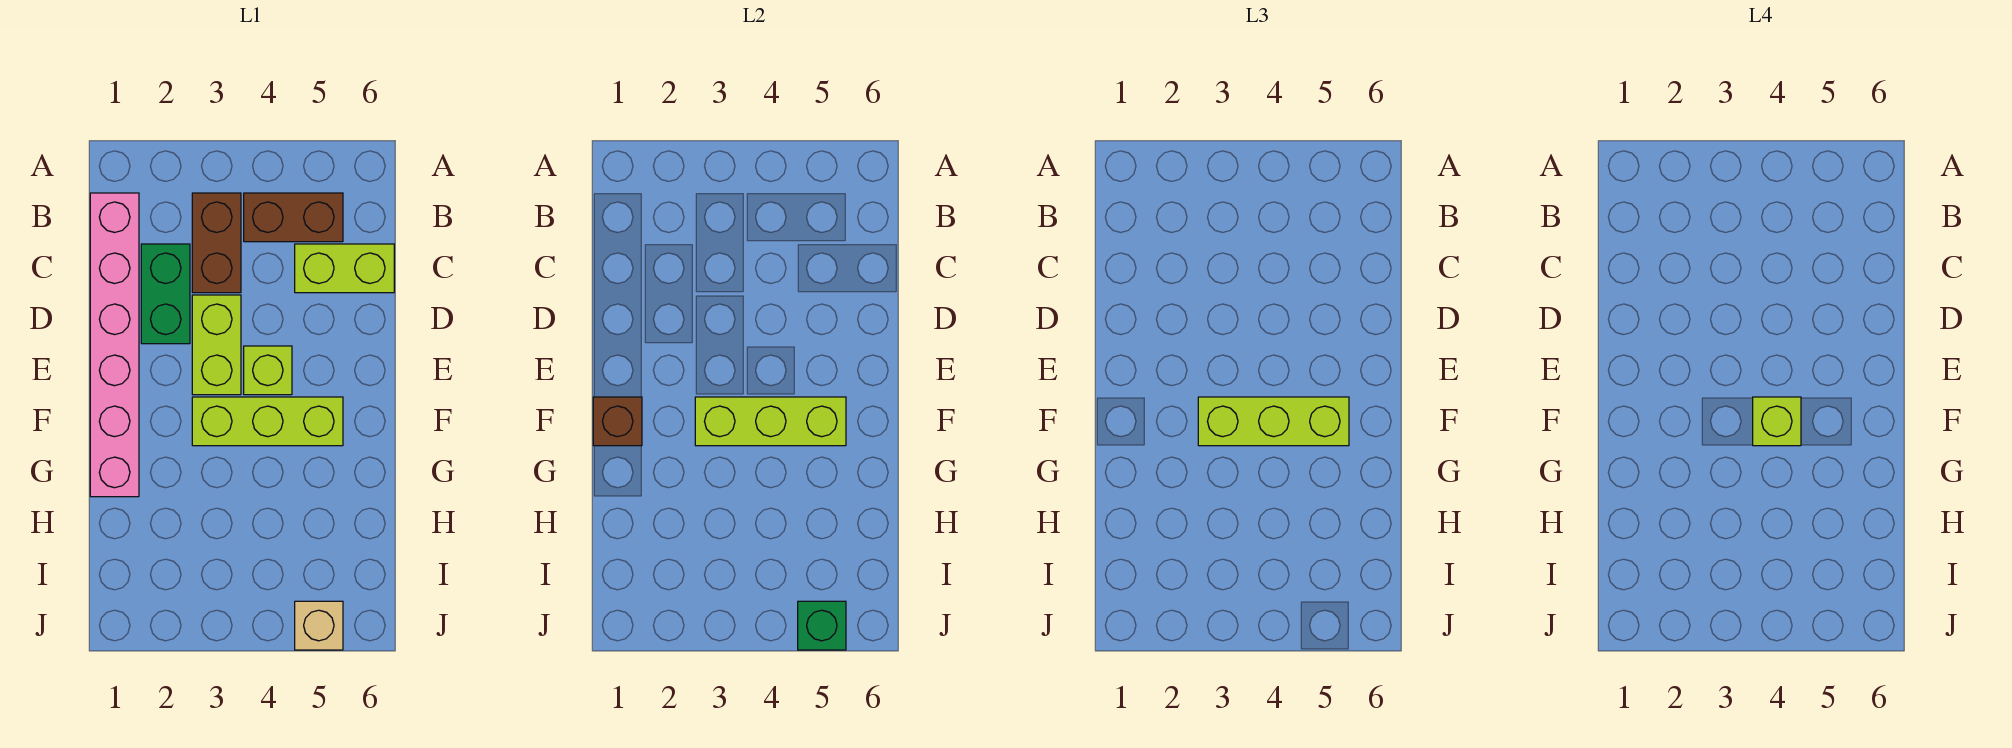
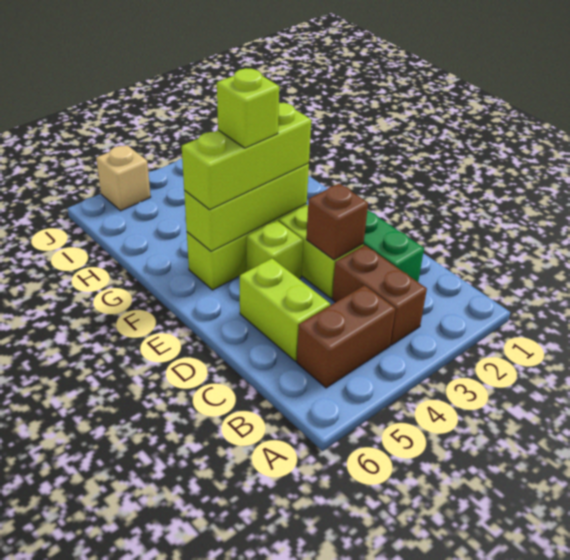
pink brick B1:G1 level 1 -> none
lime brick C5:C6 level 1 -> lime brick C5:D5 level 1
brown brick F1 level 2 -> brown brick D3 level 2
green brick J5 level 2 -> none

